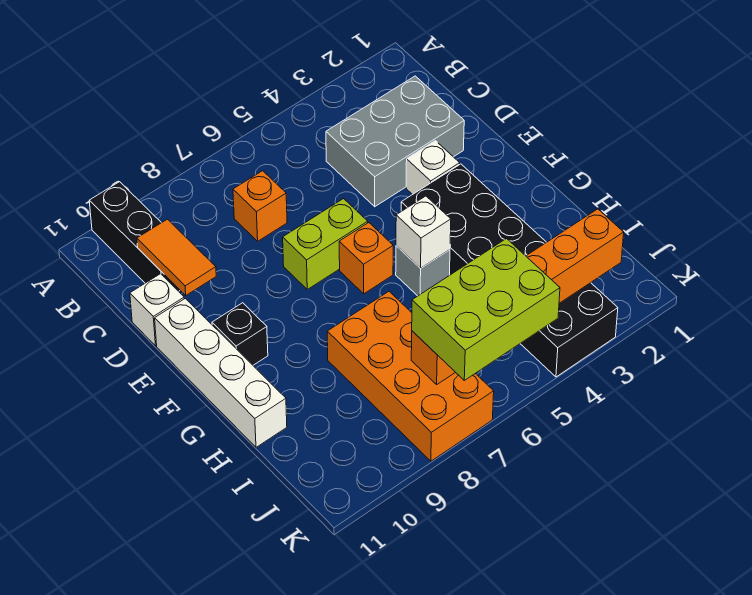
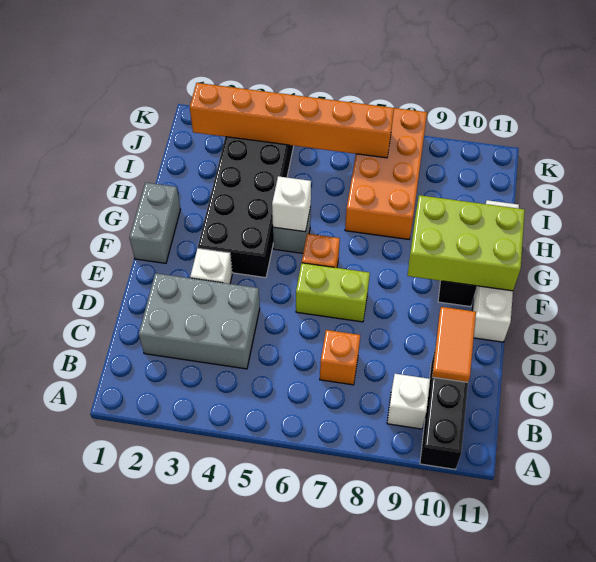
white brick D11 level 1 -> white brick B9 level 1
none -> grey brick F1:G1 level 1
lime brick J5:K7 level 3 -> lime brick F9:G11 level 2

